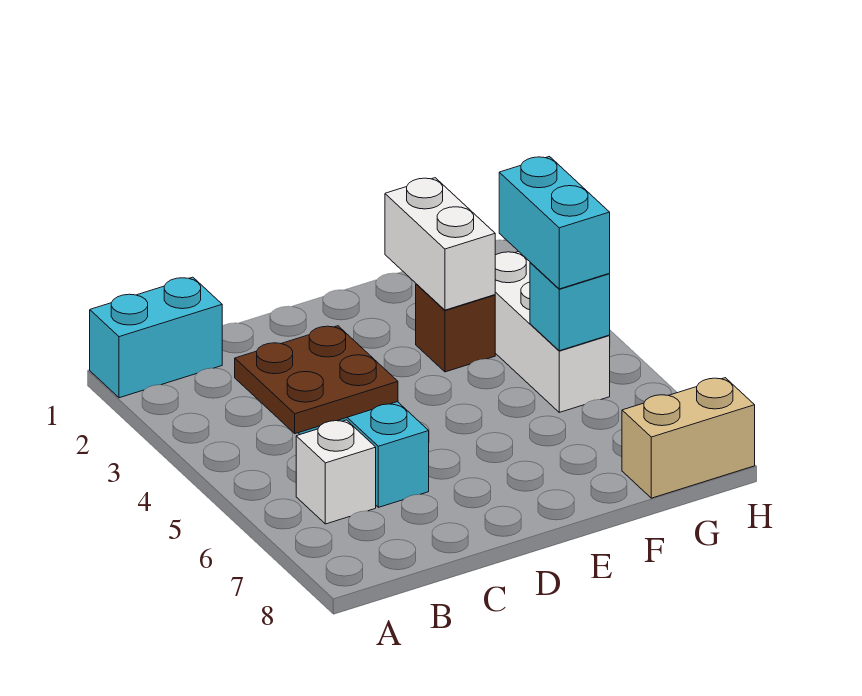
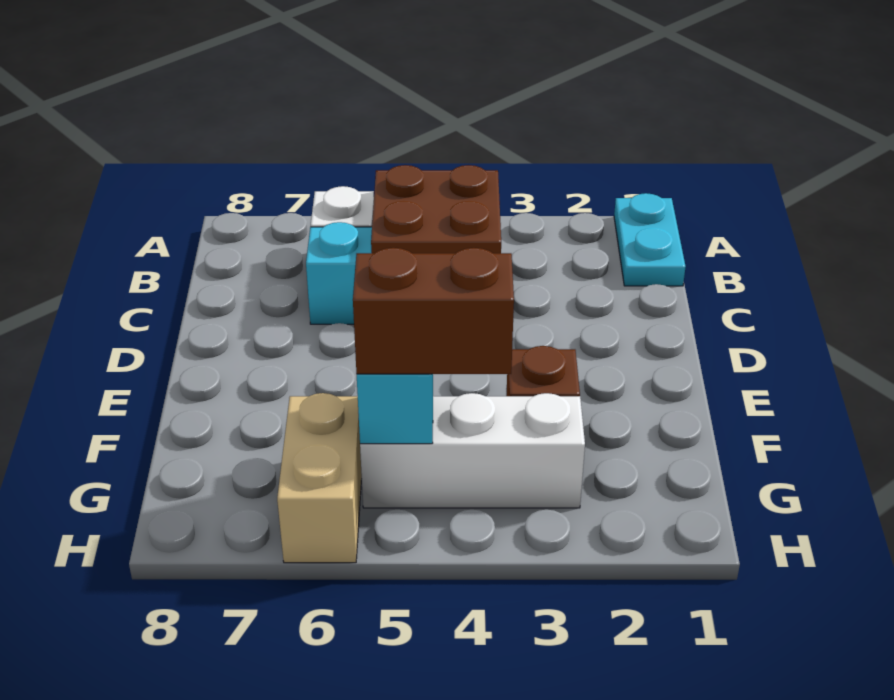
cyan brick A1:B1 level 1 -> cyan plate A1:B1 level 1
white brick F2:F3 level 2 -> none
cyan brick G4:G5 level 3 -> brown brick G4:G5 level 3
tan brick G8:H8 level 1 -> tan brick G6:H6 level 1

